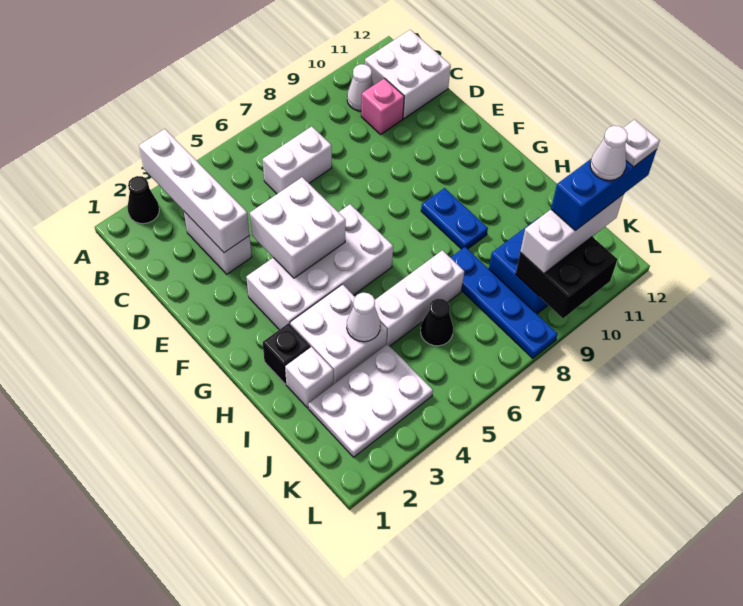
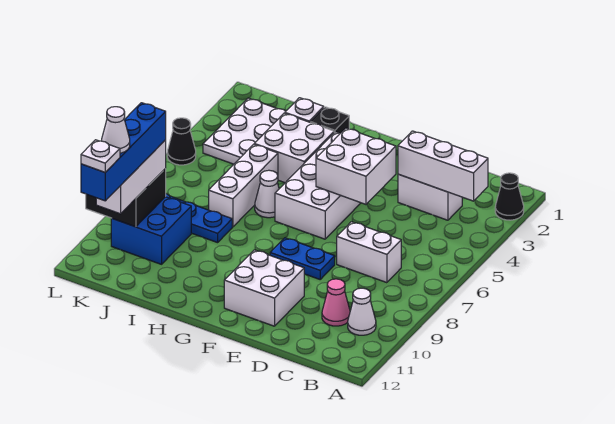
white brick A3:D3 level 2 -> white brick B3:D3 level 2
white brick B11:C12 level 1 -> white brick E10:F11 level 1
white brick C6:C7 level 1 -> white brick C7:D7 level 1
pink brick C10 level 1 -> pink cone C10 level 1
blue plate G9:H9 level 1 -> blue plate E8:F8 level 1
white cone I4 level 2 -> white cone H6 level 1
black cone J6 level 1 -> black cone L5 level 1
blue brick K10:K12 level 4 -> blue brick K9:K12 level 4

